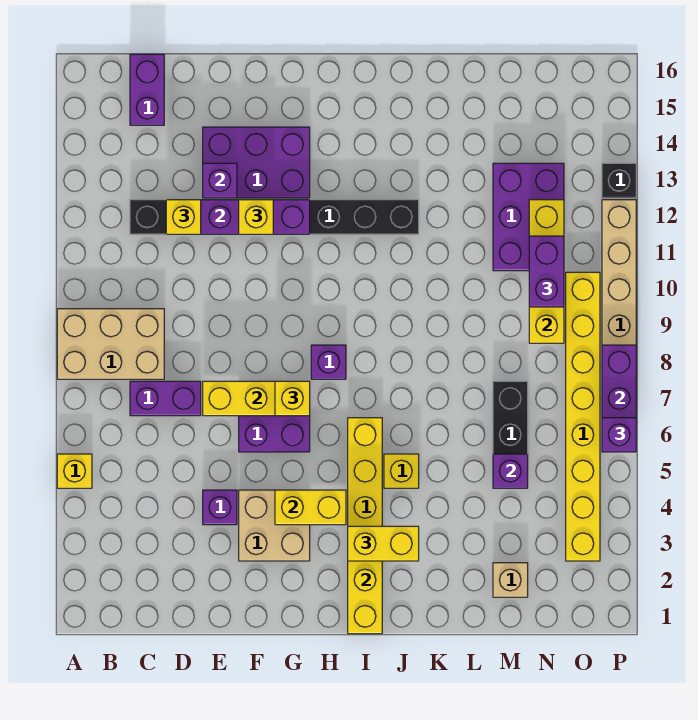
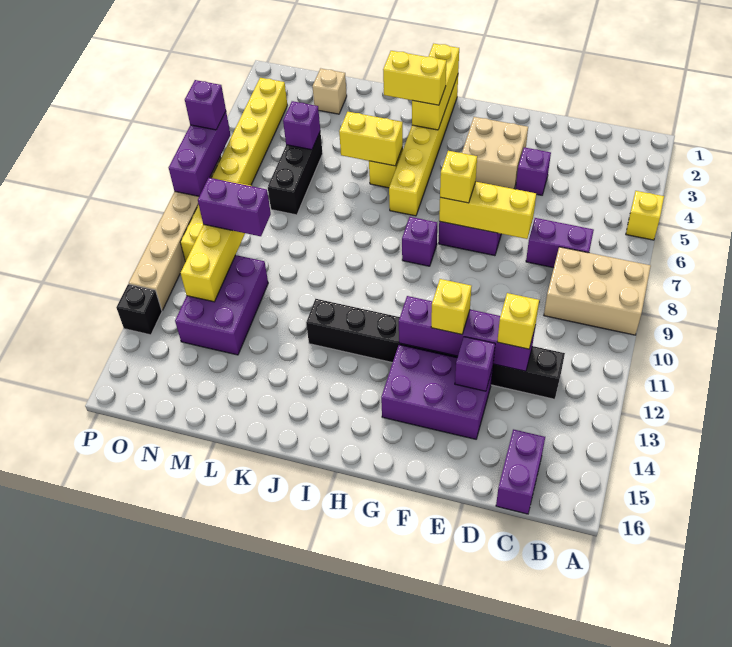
yellow brick G4:H4 level 2 -> yellow brick J5:K5 level 2
purple brick N10:N11 level 3 -> purple brick M10:N10 level 3

